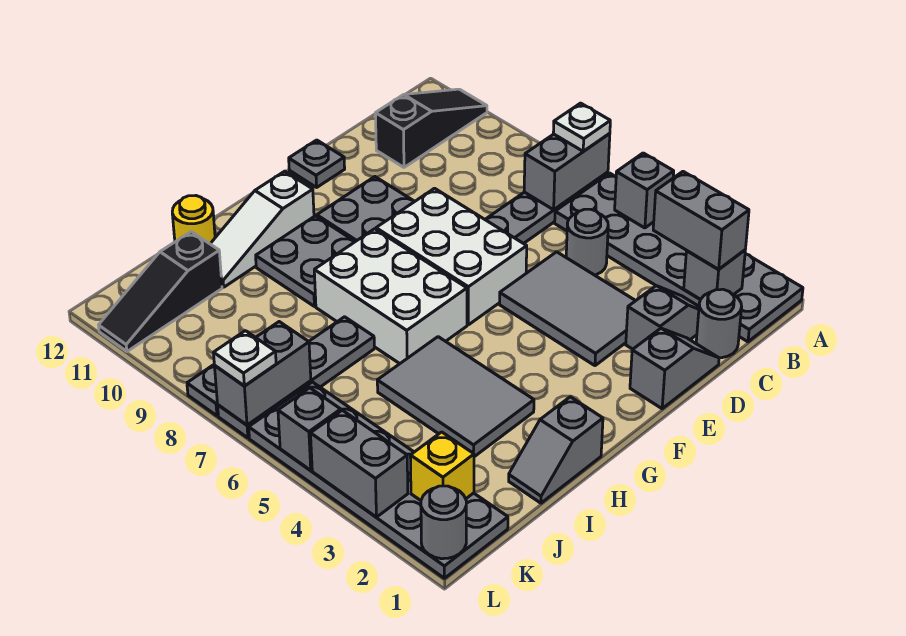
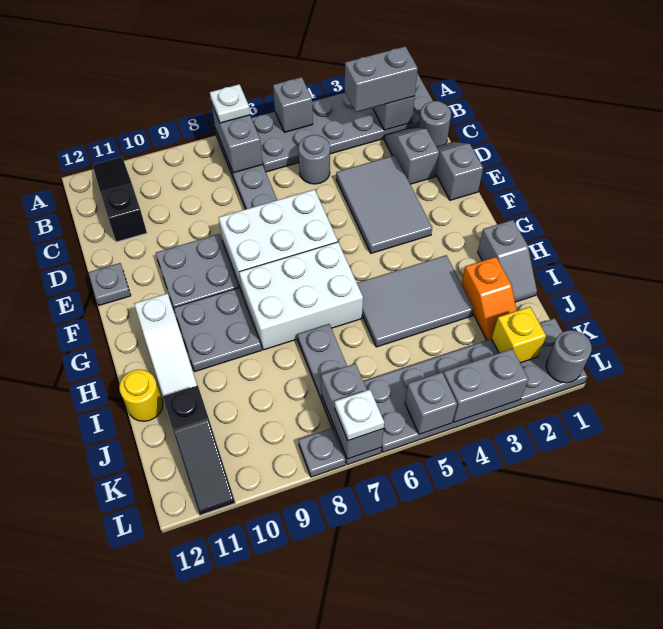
grey tile D3:E5 level 1 -> grey tile D3:F4 level 1
none -> orange slope I2:J2 level 1 top I

